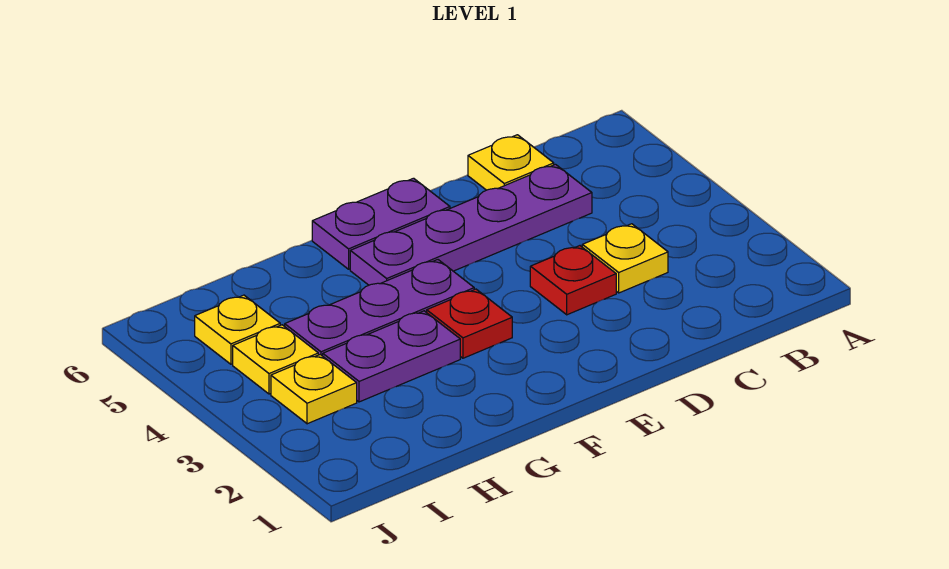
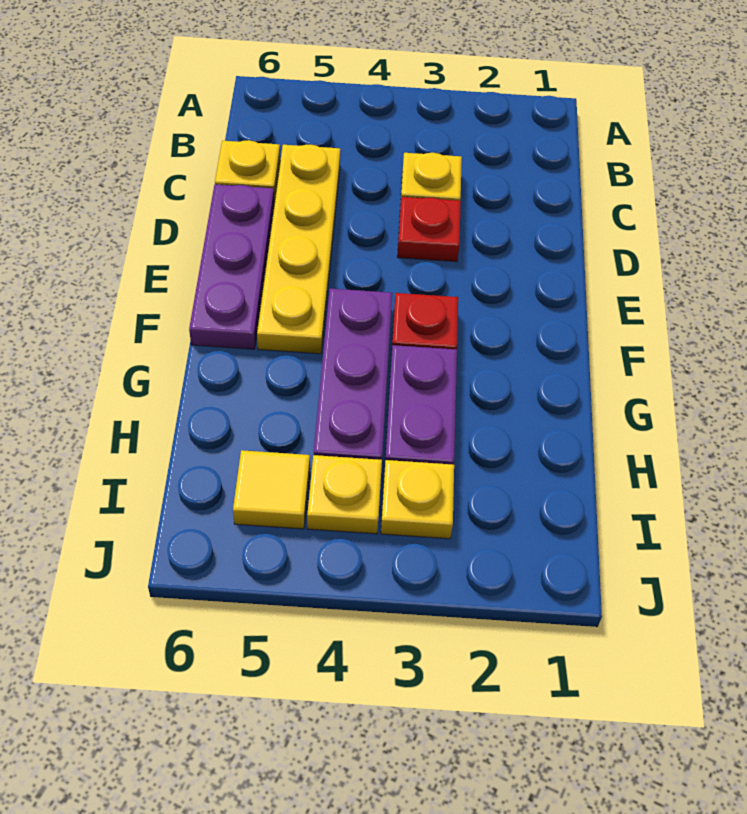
purple plate C5:F5 level 1 -> yellow plate C5:F5 level 1
purple plate E6:F6 level 1 -> purple plate D6:F6 level 1
yellow plate I5 level 1 -> yellow tile I5 level 1

